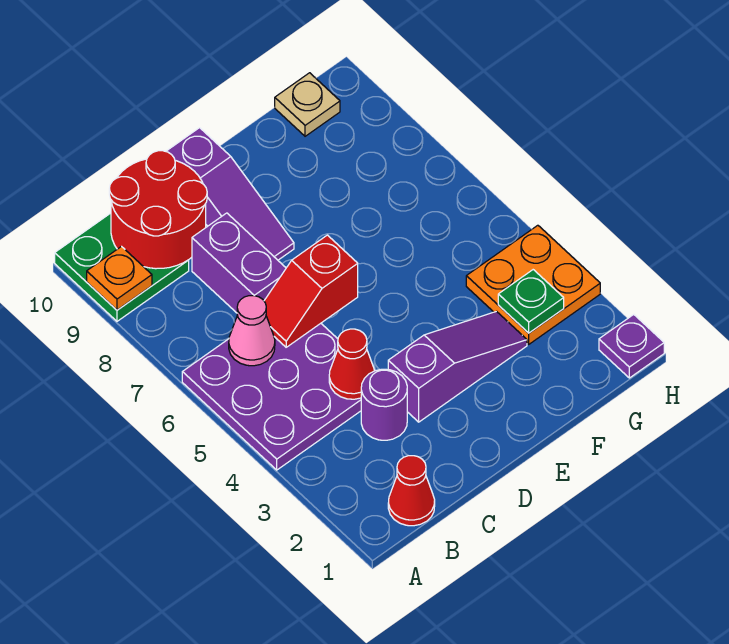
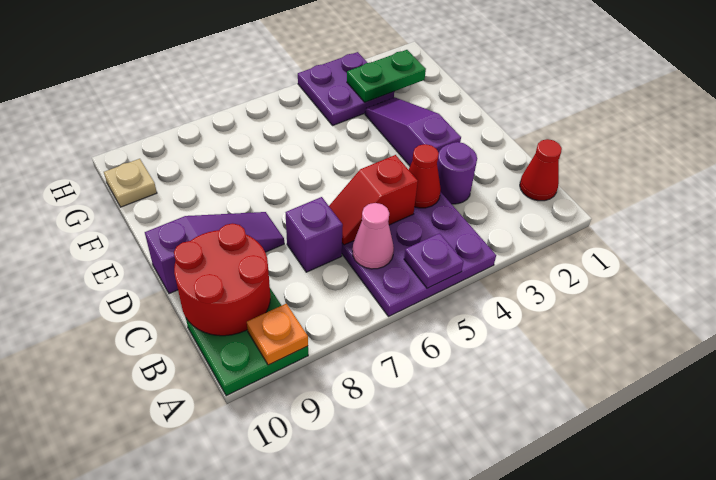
red slope C6:D6 level 2 top D -> red slope C5:C6 level 2 top 5
purple brick C7:C8 level 1 -> purple brick C7 level 1
orange plate G3:H4 level 1 -> purple plate G3:H4 level 1
green plate G3 level 2 -> green plate G2:G3 level 2
purple plate H1 level 1 -> purple plate A5 level 2

